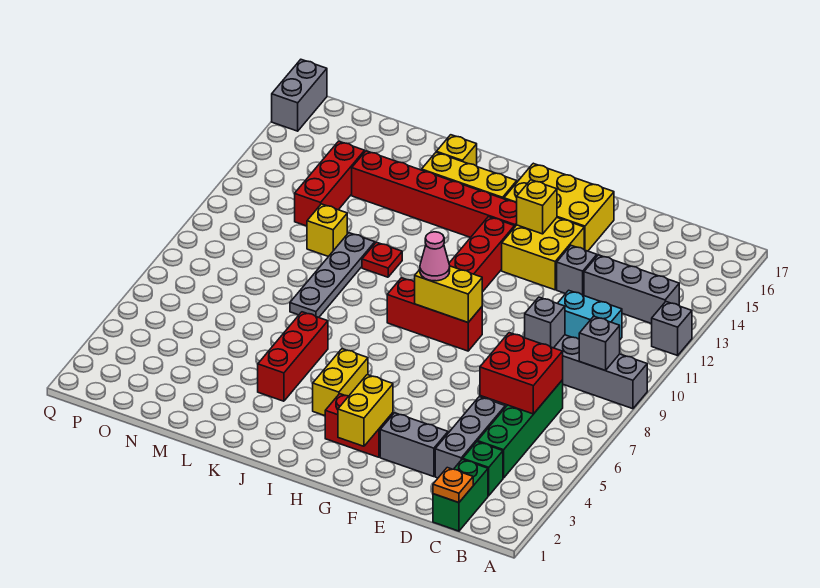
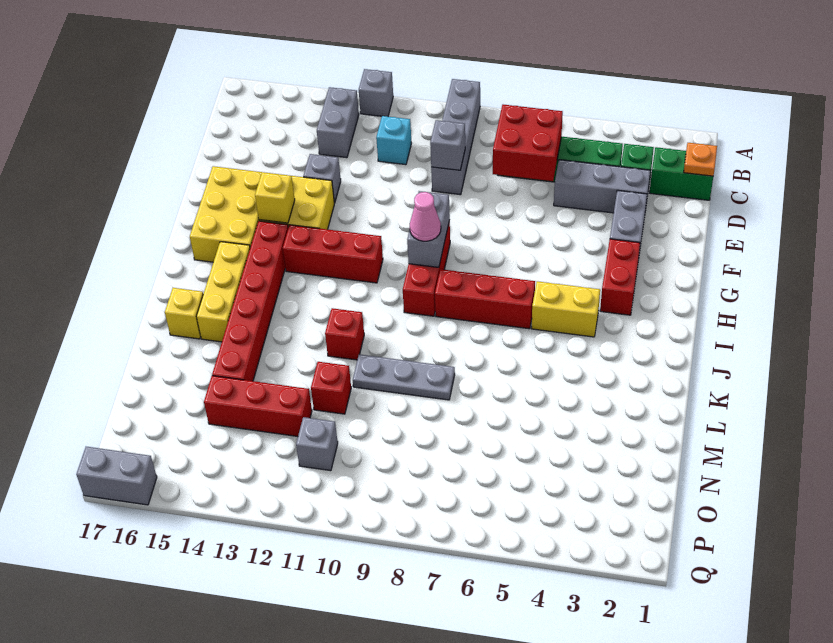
grey brick B9 level 2 -> grey brick O11 level 1
grey brick B13:D13 level 1 -> grey brick B13:C13 level 1
cyan brick C11:D11 level 1 -> cyan brick C11 level 1
yellow brick G2:G3 level 2 -> none
yellow brick G9:H9 level 2 -> grey brick G9:H9 level 2
red brick K4:K6 level 1 -> red brick I6:I8 level 1
red plate K11 level 1 -> red brick K11 level 1
grey plate L8:L11 level 1 -> grey plate L8:L10 level 1
yellow brick M11 level 1 -> red brick M11 level 1

